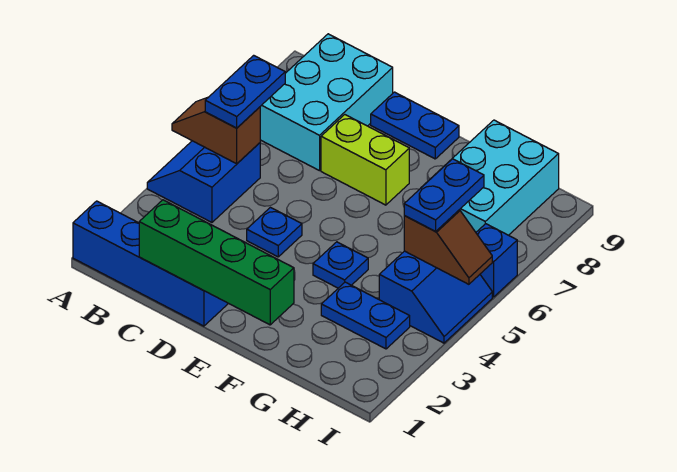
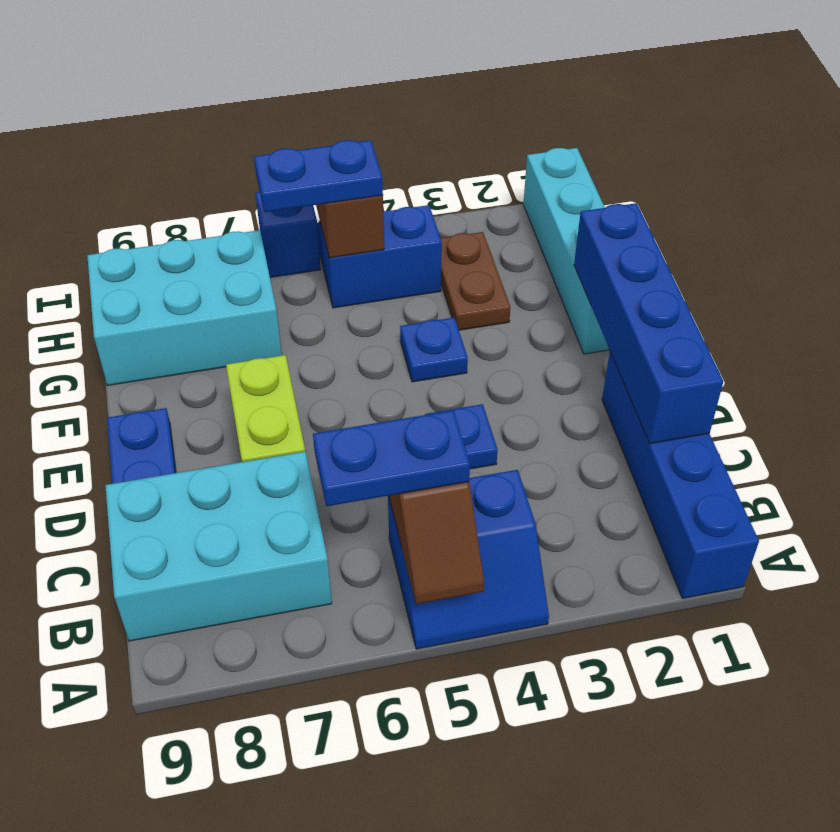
green brick C1:F1 level 2 -> blue brick C1:F1 level 2
none -> cyan brick F1:I1 level 1
blue plate G3:H3 level 1 -> brown plate G3:H3 level 1

